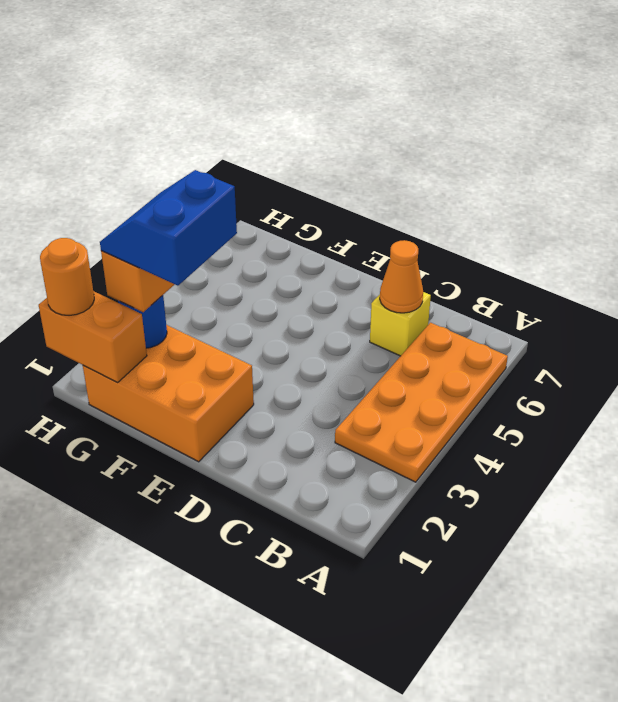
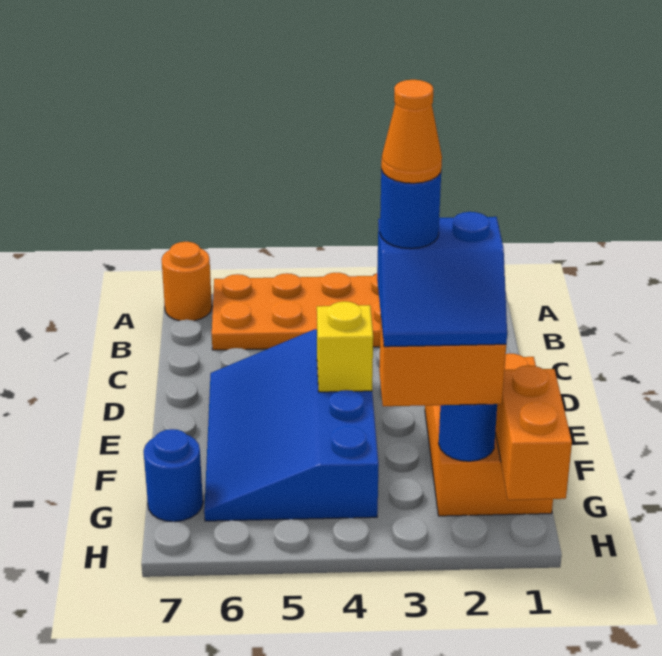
yellow brick C6 level 1 -> yellow brick E4 level 2
orange cone C6 level 2 -> orange cone F3 level 6
none -> blue slope D4:G6 level 1 top 4
none -> blue round brick F3 level 5
none -> blue round brick G7 level 1
orange round brick H1 level 3 -> orange round brick A7 level 1

